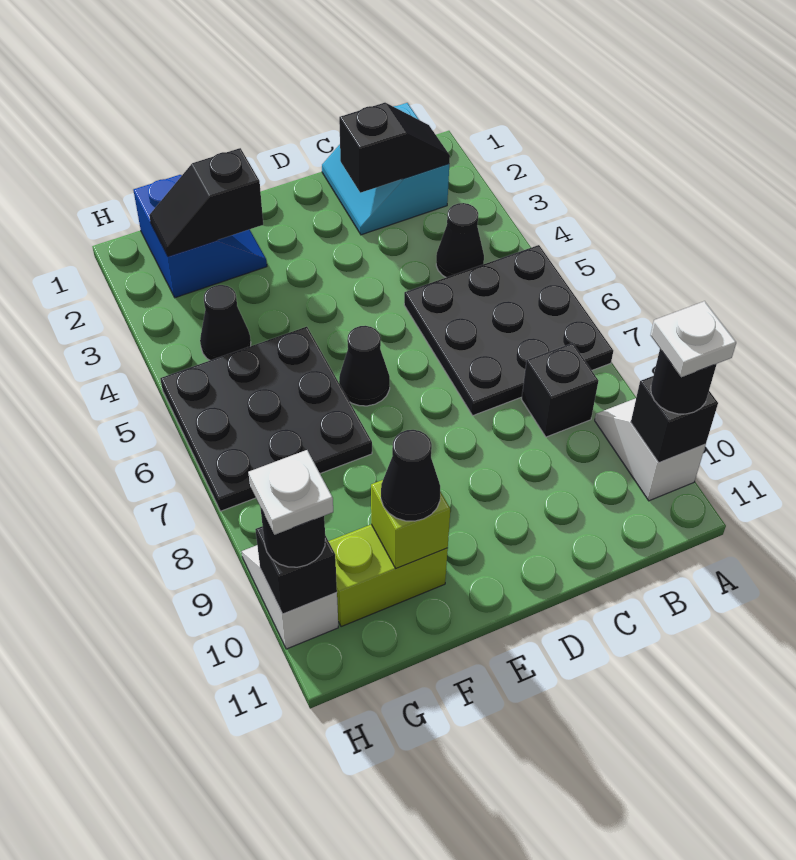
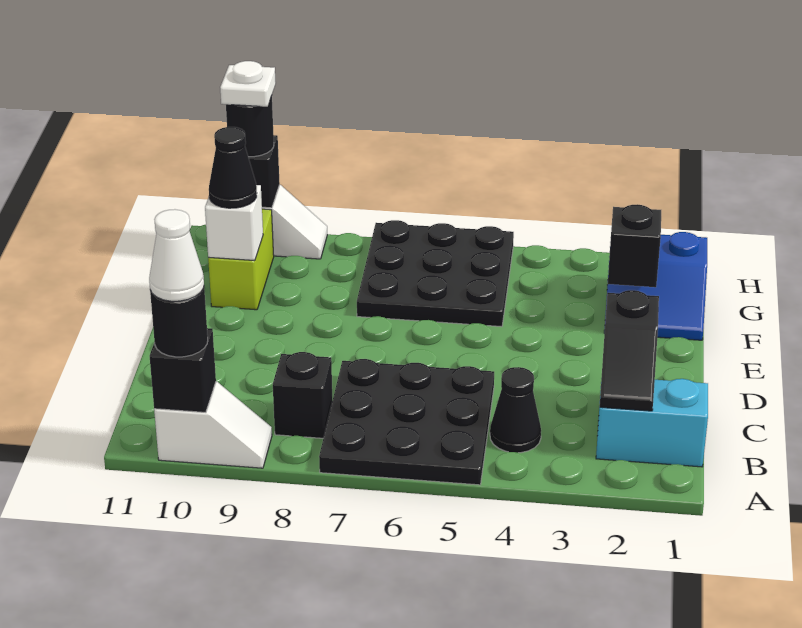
white plate A10 level 4 -> white cone A10 level 4
black cone E6 level 1 -> none
lime brick F10 level 2 -> white brick F10 level 2
black cone G4 level 1 -> none

